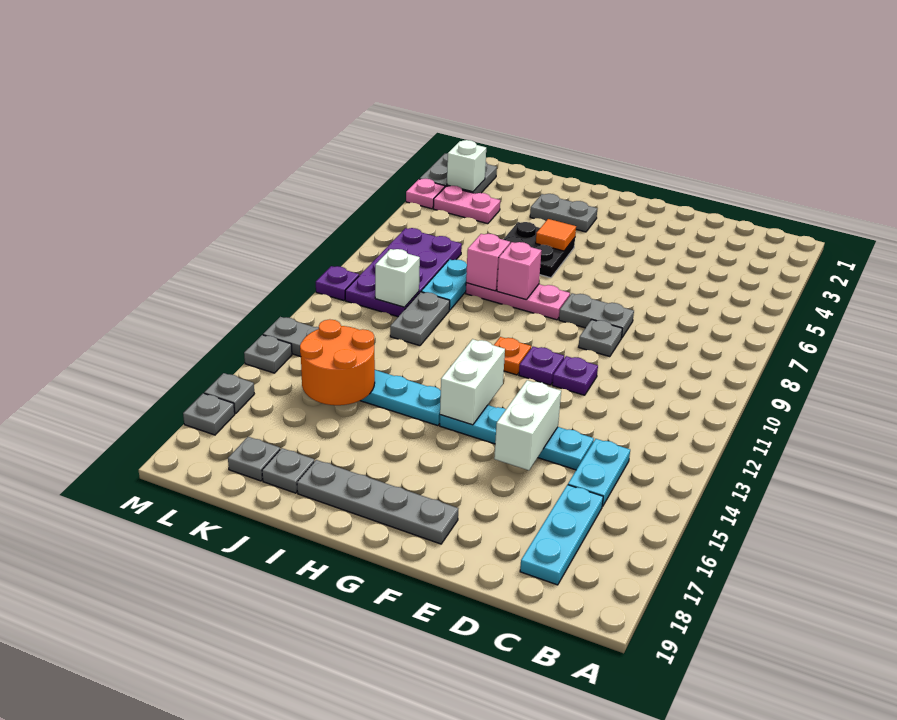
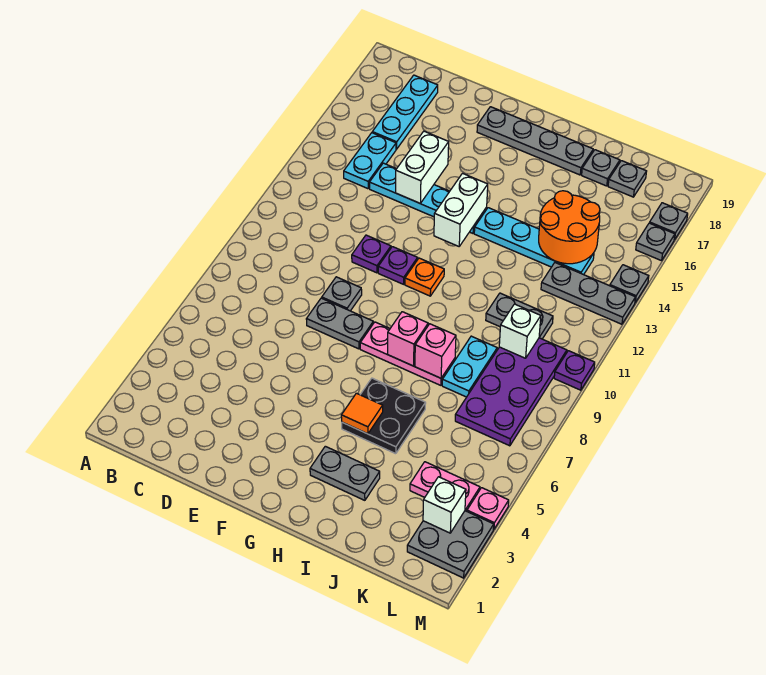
grey plate J10:J11 level 1 -> grey plate J11:K11 level 1

